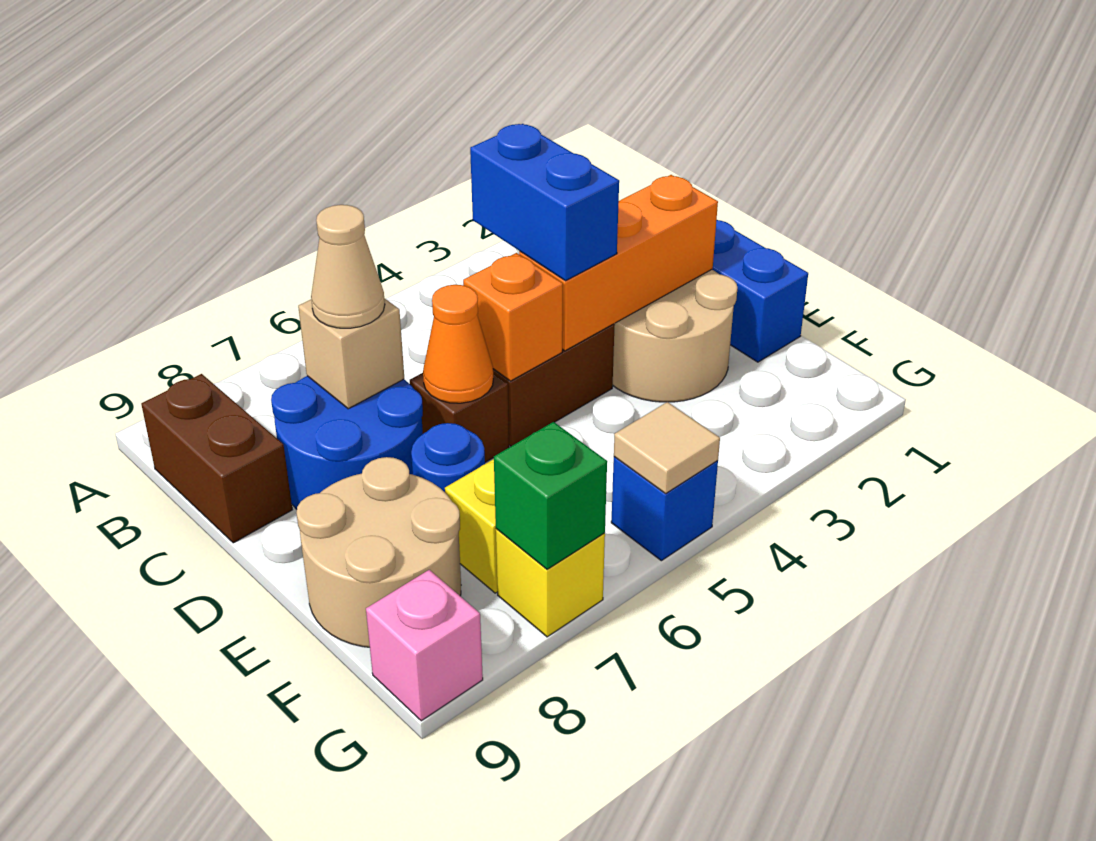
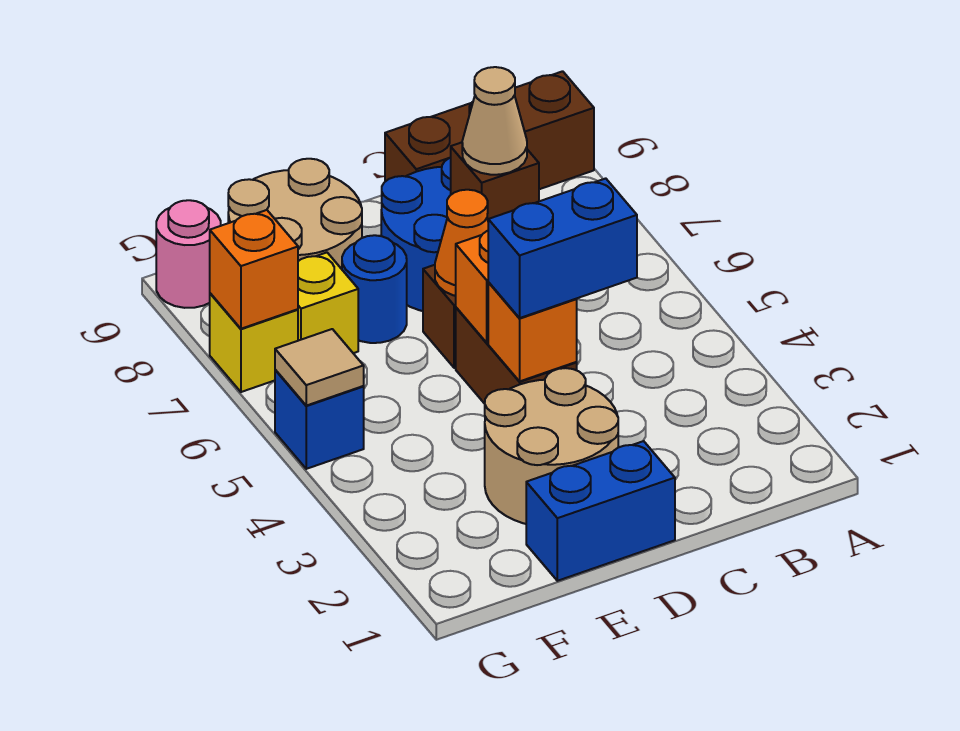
brown brick B9:C9 level 1 -> brown brick A9:C9 level 1
tan brick C7 level 2 -> brown brick C7 level 2
orange brick D2:D4 level 2 -> orange brick D4 level 2
green brick G7 level 2 -> orange brick G7 level 2
pink brick G9 level 1 -> pink round brick G9 level 1

